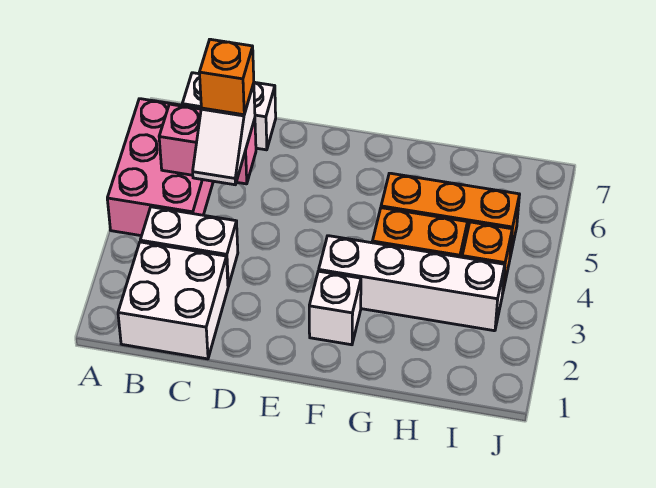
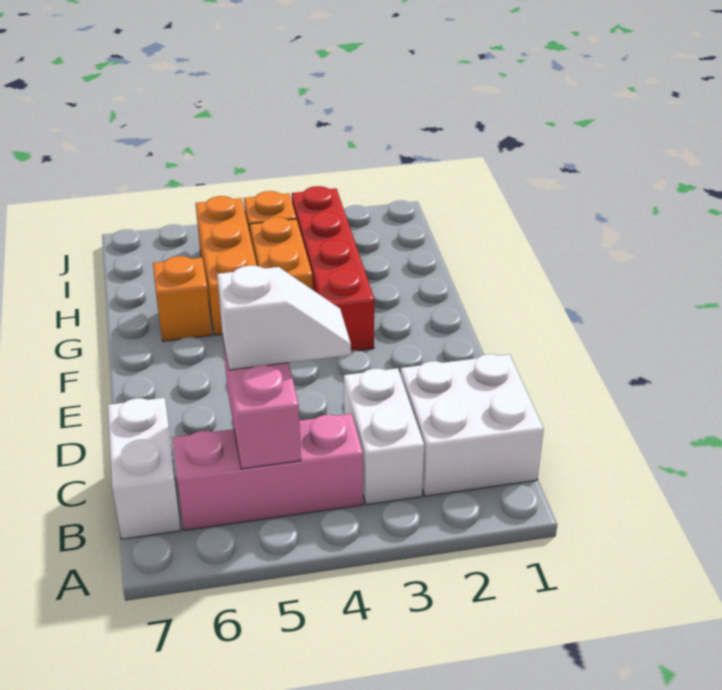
pink brick A4:B6 level 1 -> pink brick B4:B6 level 1
orange brick C5 level 4 -> orange brick G6 level 1
white brick F2 level 1 -> none
white brick F3:I3 level 1 -> red brick F3:I3 level 1

